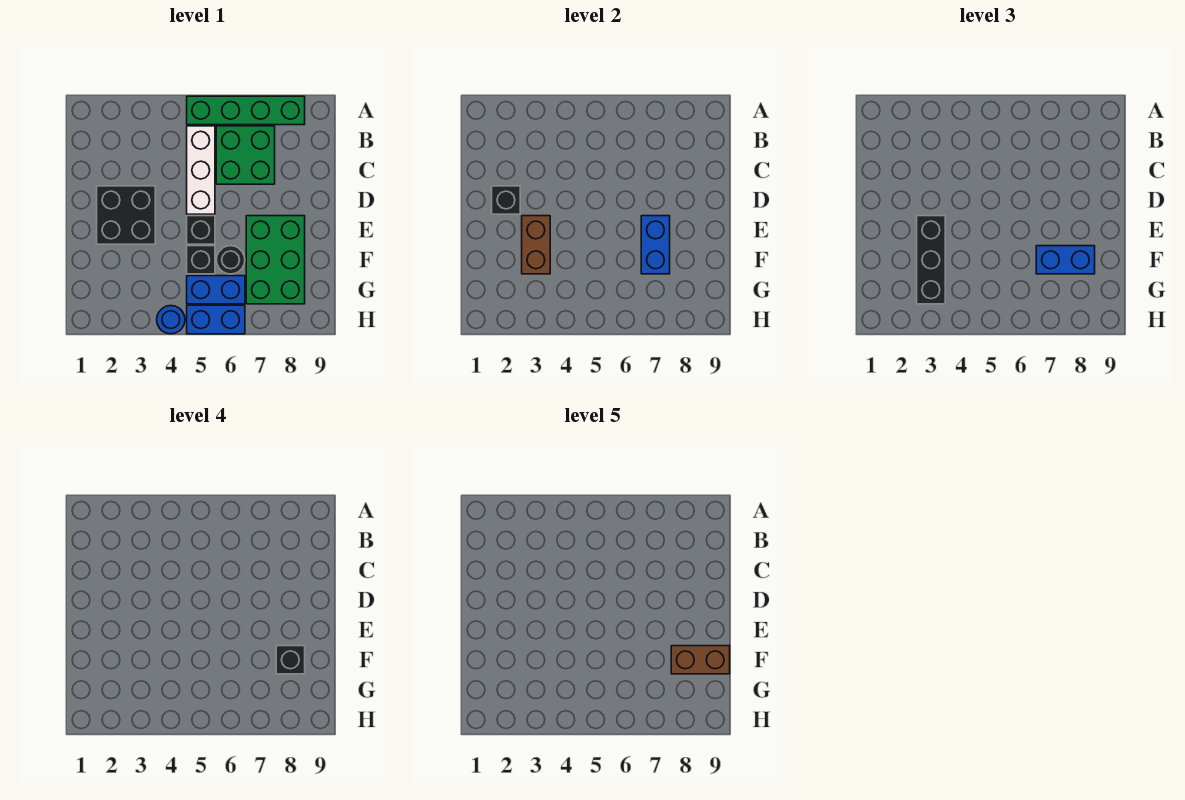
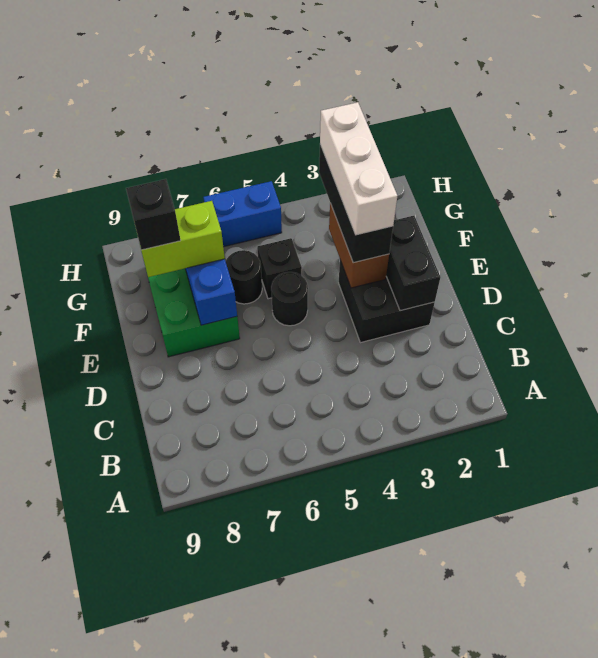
green brick A5:A8 level 1 -> none
white brick B5:D5 level 1 -> white brick E3:G3 level 4
green brick B6:C7 level 1 -> none
black brick D2 level 2 -> black brick D2:E2 level 2
black brick E5 level 1 -> black round brick E5 level 1
blue brick F7:F8 level 3 -> lime brick F7:F8 level 3
brown brick F8:F9 level 5 -> none
blue brick G5:G6 level 1 -> none
blue round brick H4 level 1 -> none

